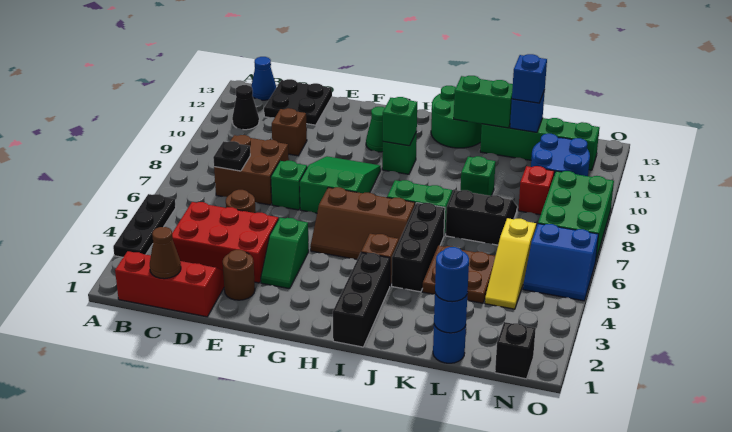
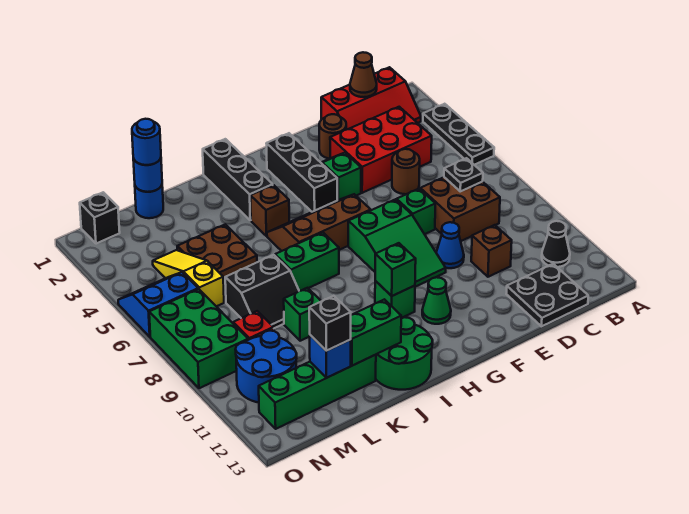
blue cone B13 level 1 -> blue cone E9 level 1
black brick J4:J6 level 1 -> black brick G2:G4 level 1
blue brick L12 level 3 -> black brick L12 level 3

